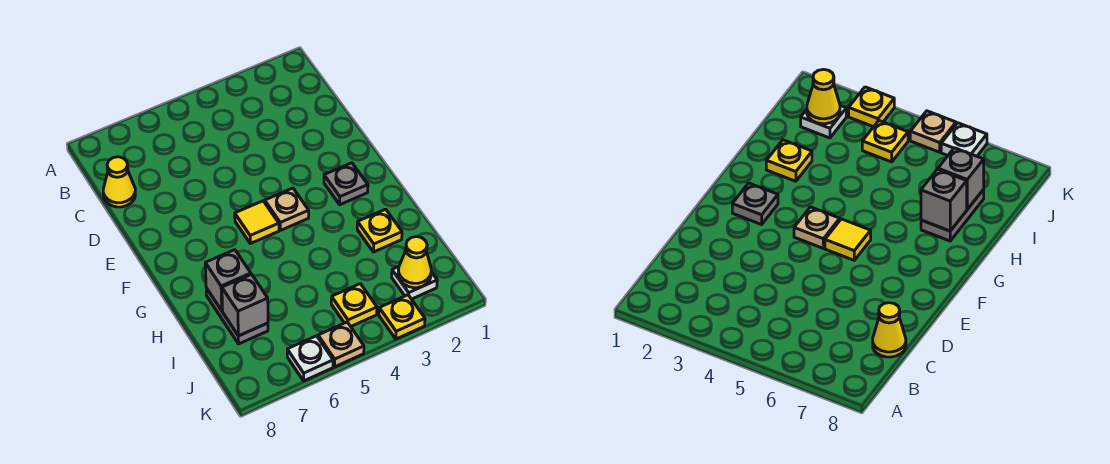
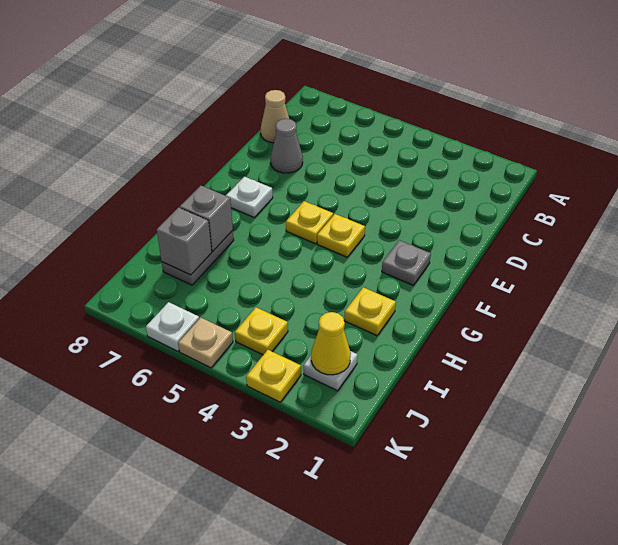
yellow cone C8 level 1 -> tan cone C8 level 1
none -> grey cone D7 level 1
tan plate F4 level 1 -> yellow plate F4 level 1
yellow tile F5 level 1 -> yellow plate F5 level 1
none -> white plate F7 level 1

